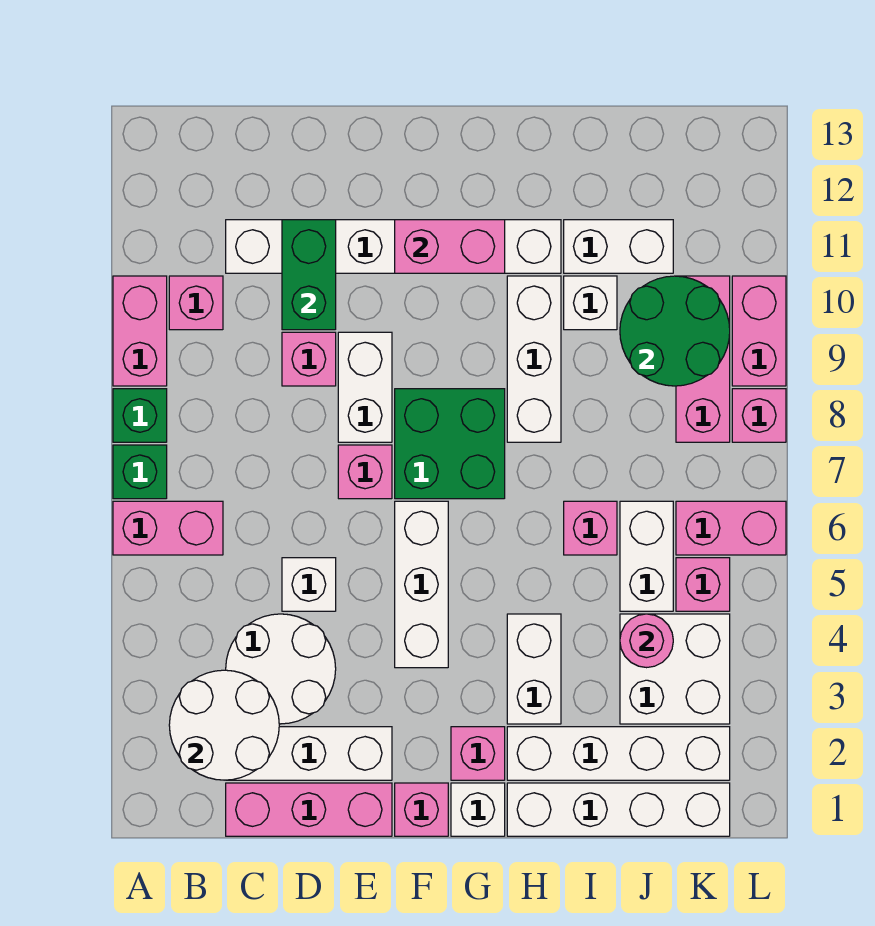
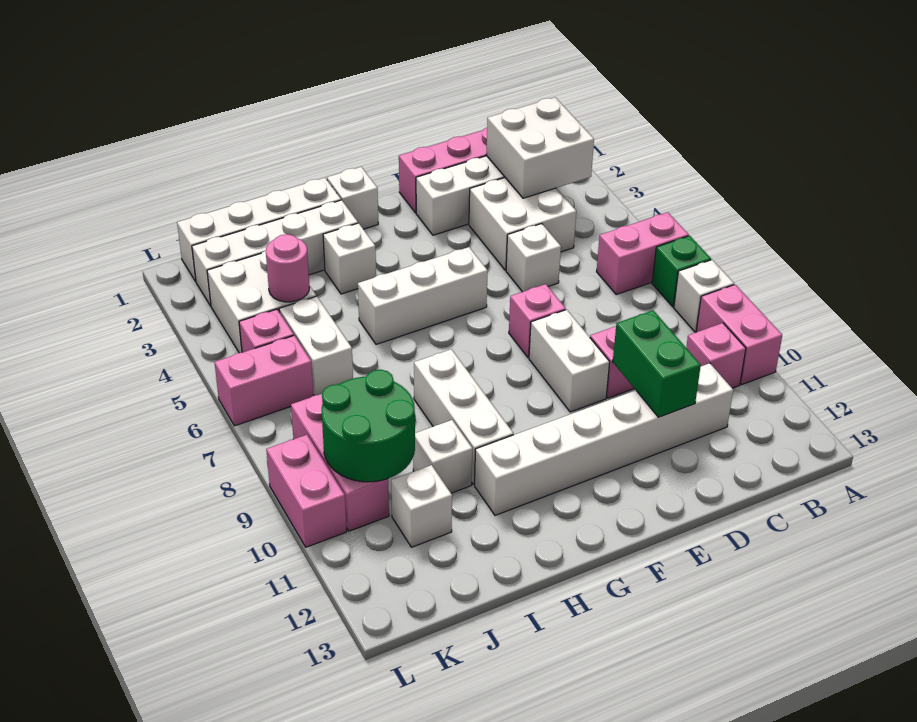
green brick A8 level 1 -> white brick A8 level 1
white round brick B2:C3 level 2 -> white brick B2:C3 level 2
white round brick C3:D4 level 1 -> white brick C3:D4 level 1
pink brick F1 level 1 -> none
white brick F4:F6 level 1 -> white brick F5:H5 level 1
green brick F7:G8 level 1 -> none
pink brick F11:G11 level 2 -> none
pink brick G2 level 1 -> none
white brick H3:H4 level 1 -> white brick H3 level 1
pink brick I6 level 1 -> none
white brick I11:J11 level 1 -> white brick J11 level 1
pink brick L8 level 1 -> none

